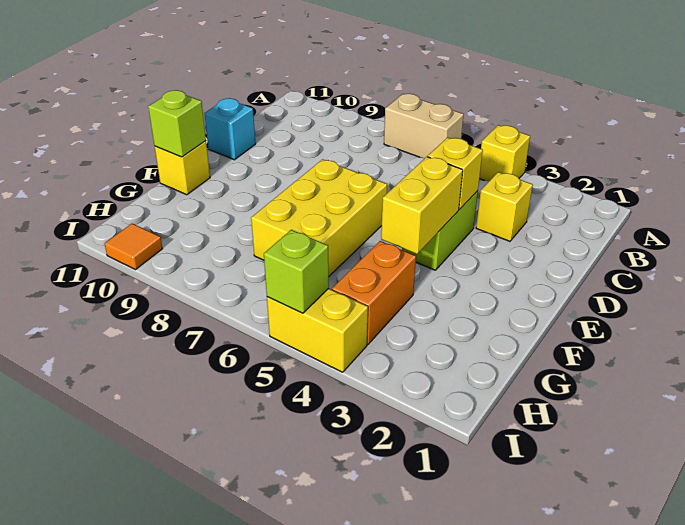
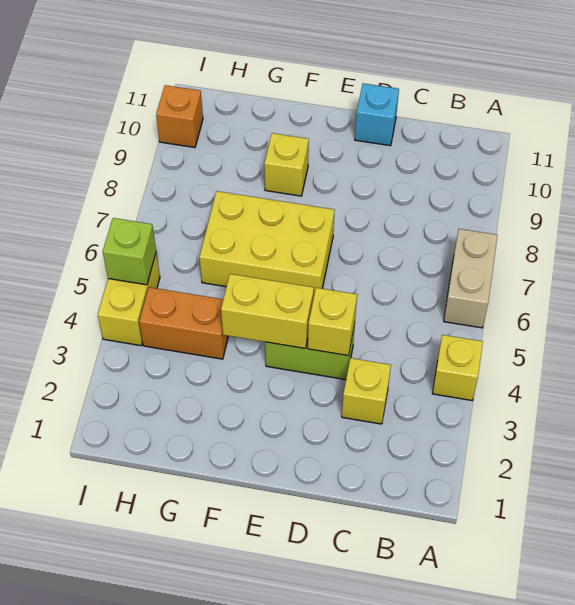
yellow brick F11 level 1 -> yellow brick F9 level 1
lime brick F11 level 2 -> none
orange tile I10 level 1 -> orange brick I10 level 1

